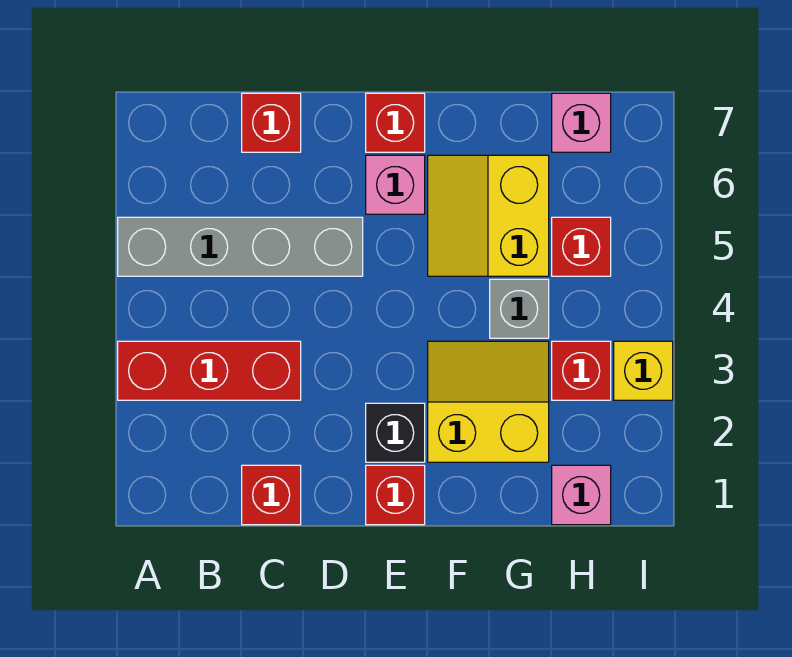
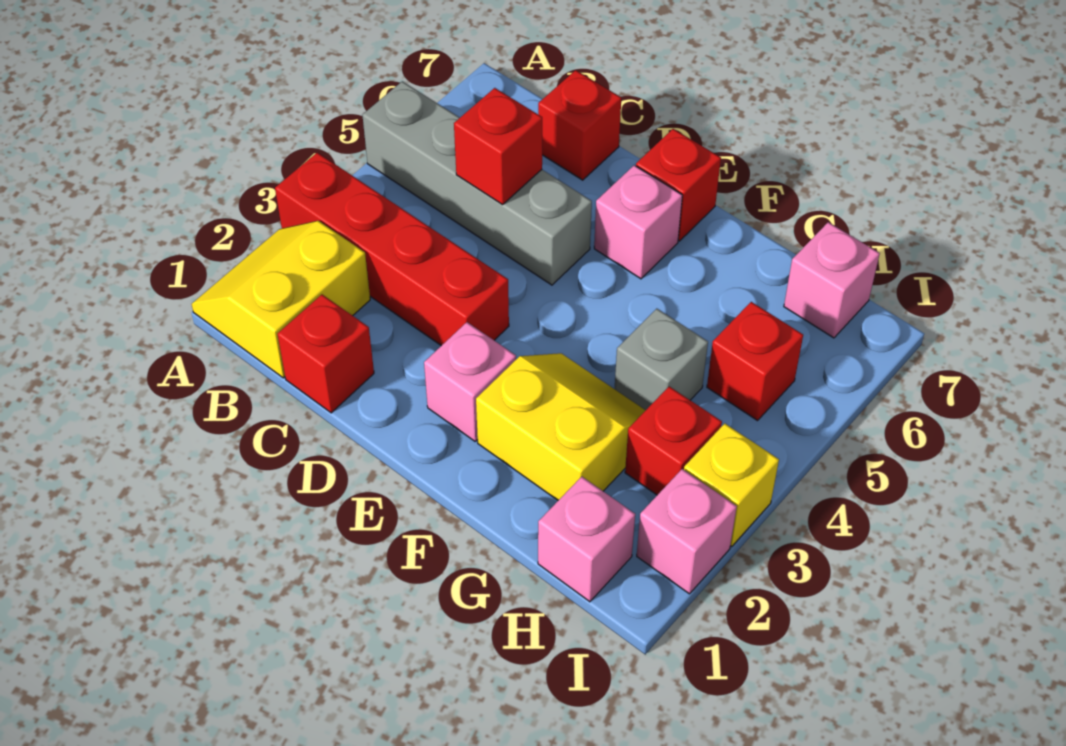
red brick A3:C3 level 1 -> red brick A3:D3 level 1
red brick E1 level 1 -> red brick C5 level 2
black brick E2 level 1 -> pink brick E2 level 1
yellow slope F5:G6 level 1 top G -> yellow slope A1:B2 level 1 top B
none -> pink brick I2 level 1

